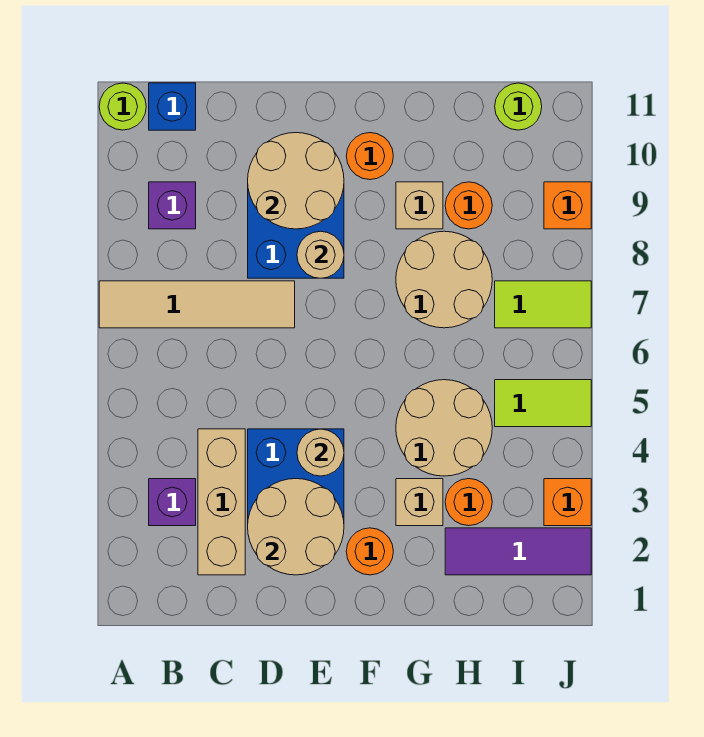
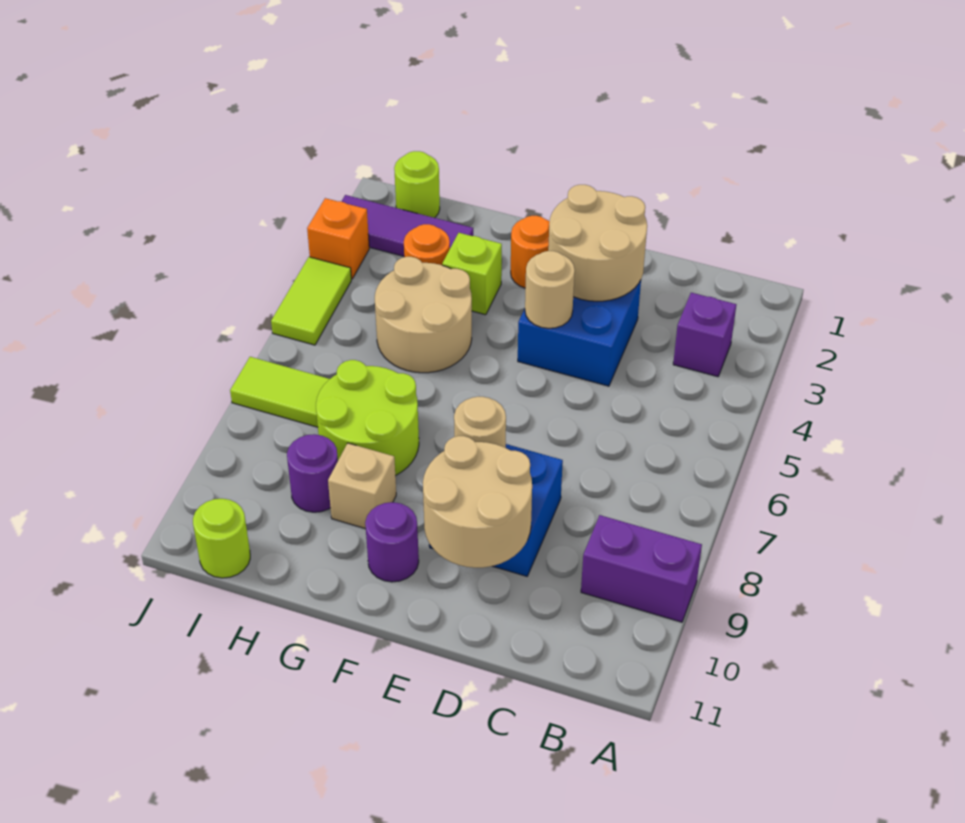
tan tile A7:D7 level 1 -> none
lime round brick A11 level 1 -> lime round brick I1 level 1
purple brick B9 level 1 -> purple brick A9:B9 level 1
blue brick B11 level 1 -> none
tan brick C2:C4 level 1 -> none
orange round brick F10 level 1 -> purple round brick F10 level 1
tan brick G3 level 1 -> lime brick G3 level 1
tan round brick G7:H8 level 1 -> lime round brick G7:H8 level 1
orange round brick H9 level 1 -> purple round brick H9 level 1
lime tile I5:J5 level 1 -> lime tile J4:J5 level 1
orange brick J9 level 1 -> none

